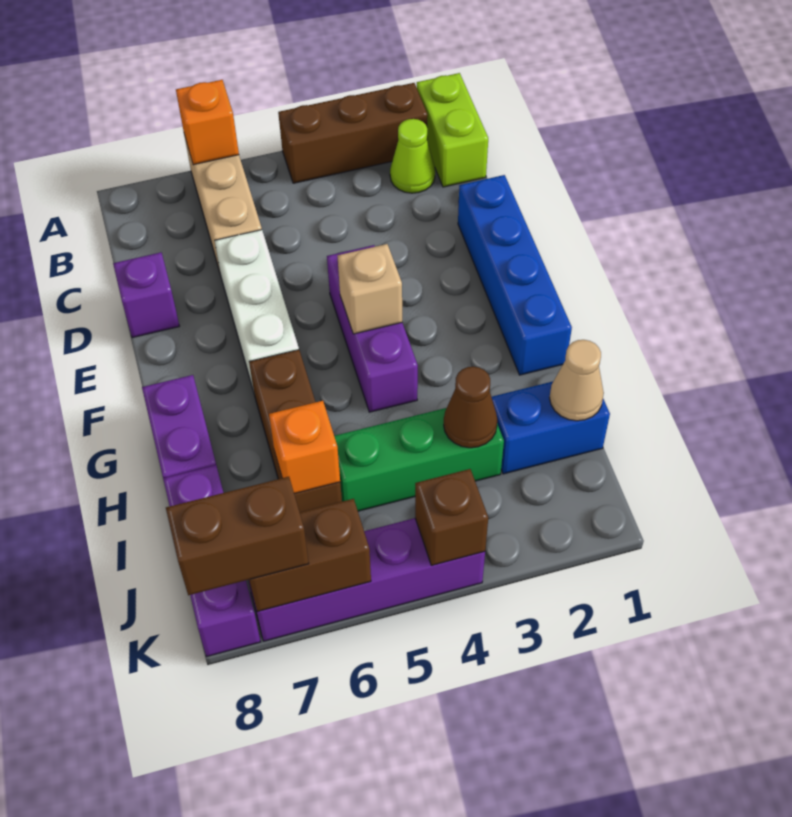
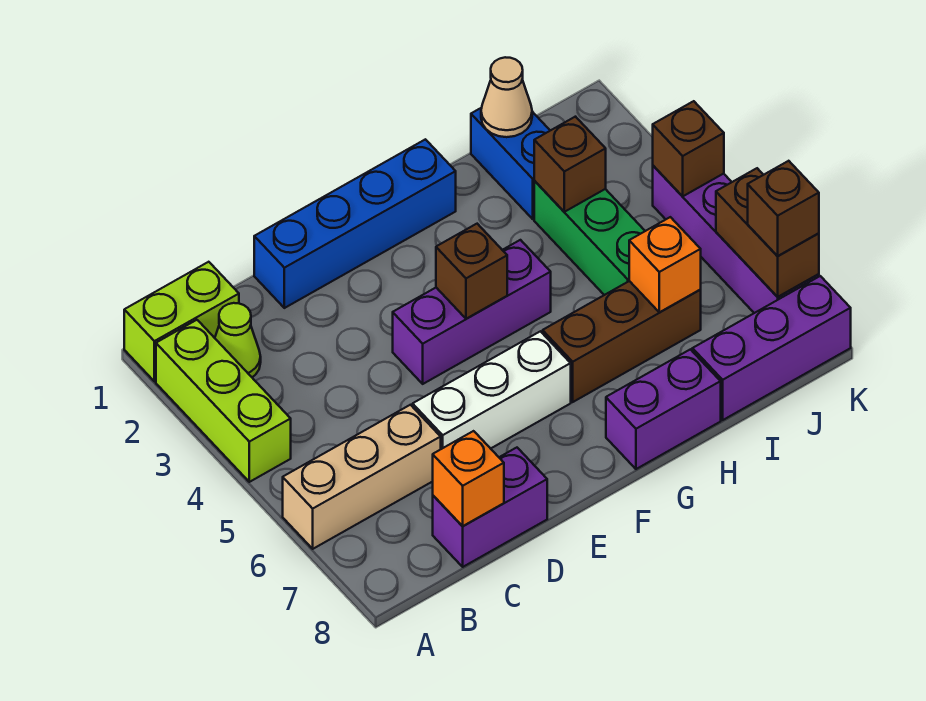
brown brick A2:A4 level 1 -> lime brick A2:A4 level 1
orange brick A6 level 2 -> orange brick C8 level 2
purple brick D8 level 1 -> purple brick C8:D8 level 1
tan brick F4 level 2 -> brown brick F4 level 2
brown cone I3 level 2 -> brown brick I3 level 2
brown brick K7:K8 level 3 -> brown brick K7 level 3

